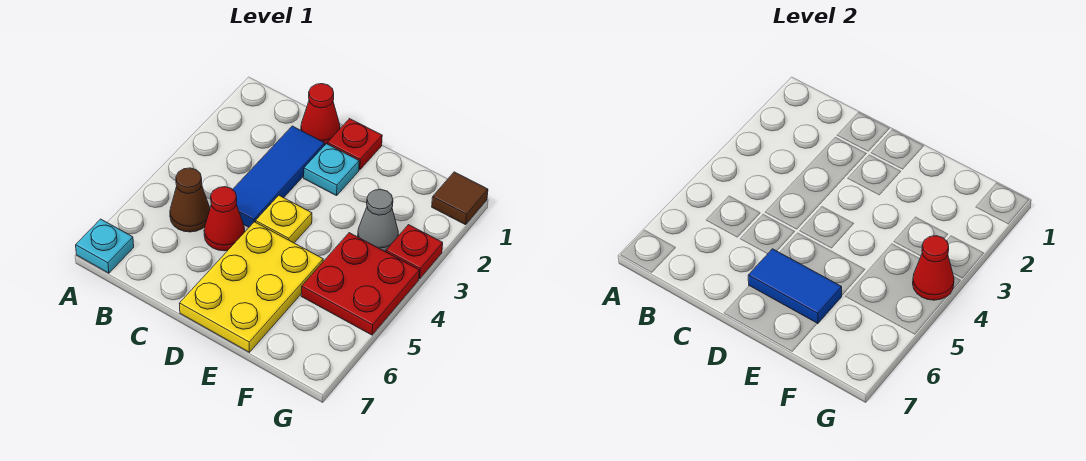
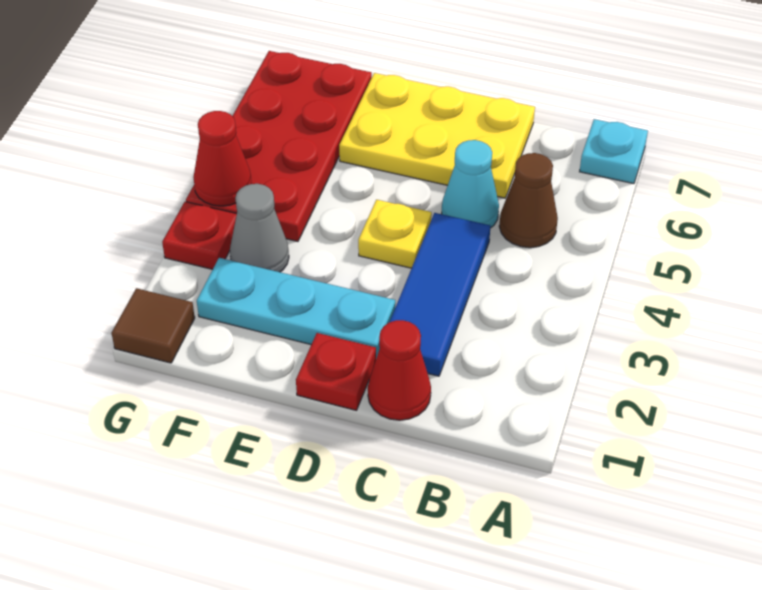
red cone C5 level 1 -> cyan cone C5 level 1
cyan plate D2 level 1 -> cyan plate D2:F2 level 1
yellow plate D5:E7 level 1 -> yellow plate C6:E7 level 1
blue tile D6:E6 level 2 -> none
red plate F4:G5 level 1 -> red plate F4:G7 level 1

